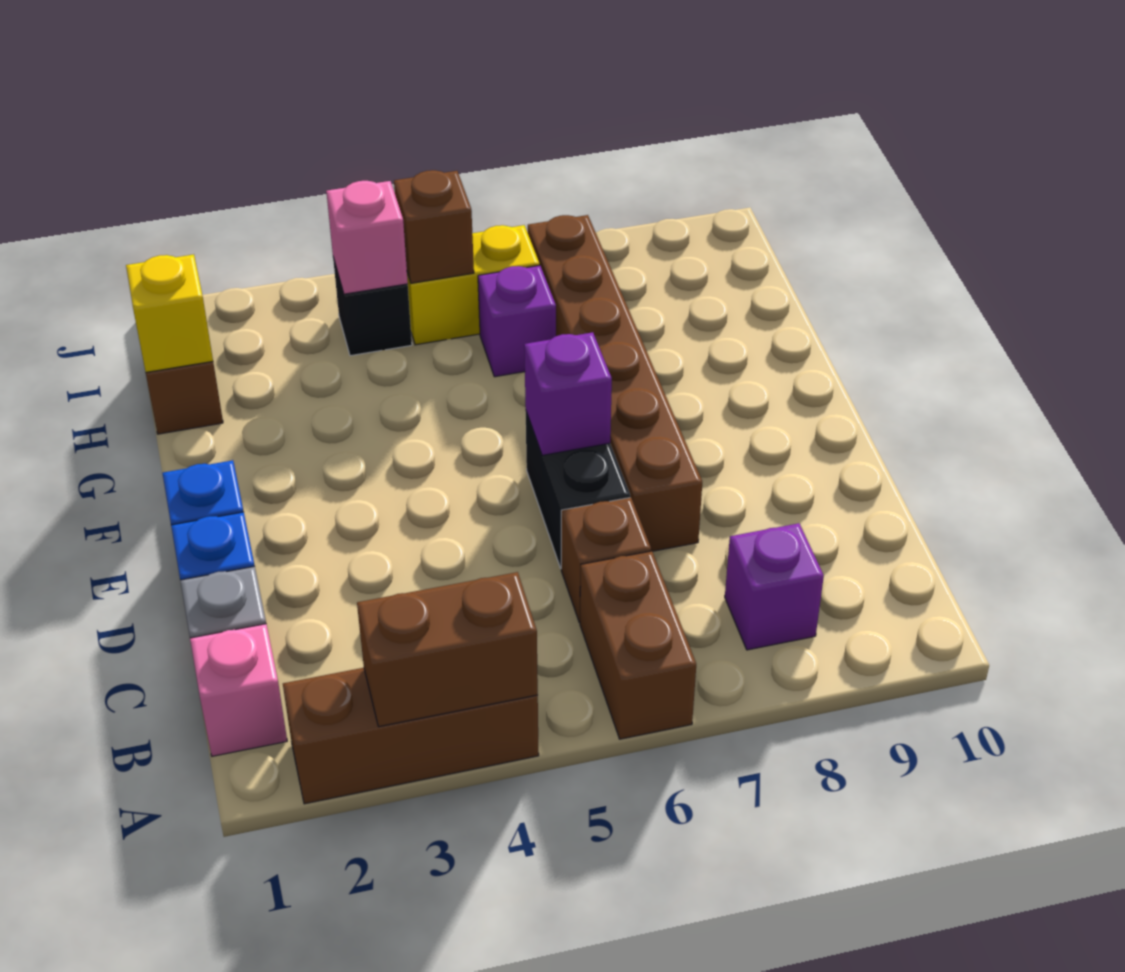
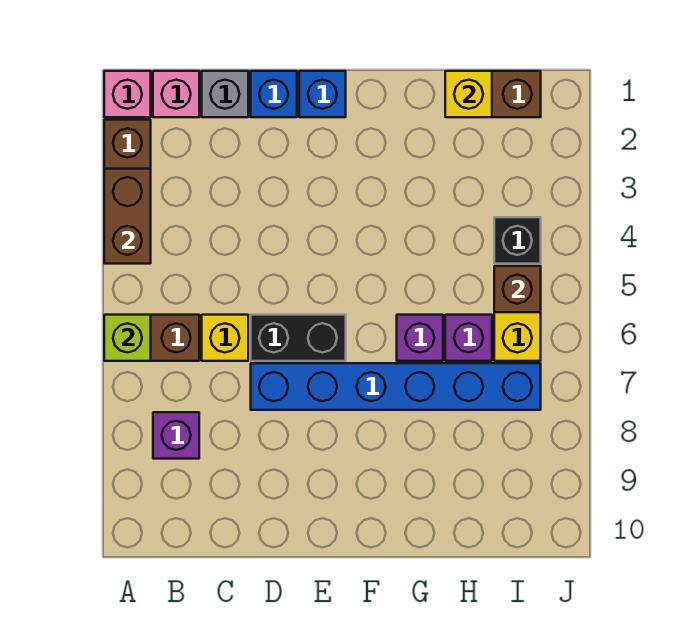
none -> lime brick A6 level 2
brown brick C6 level 1 -> yellow brick C6 level 1
brown brick D7:I7 level 1 -> blue brick D7:I7 level 1
purple brick E6 level 2 -> purple brick G6 level 1
pink brick I4 level 2 -> pink brick A1 level 1

